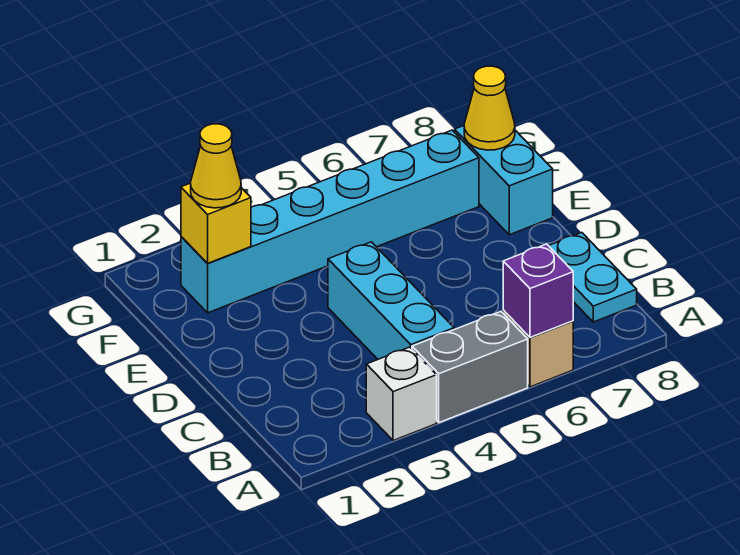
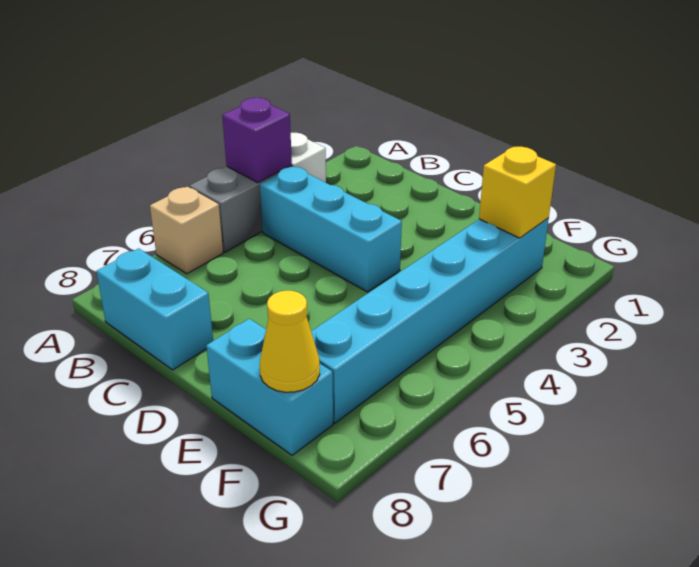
purple brick A6 level 2 -> purple brick A4 level 2
cyan plate B8:C8 level 1 -> cyan brick B8:C8 level 1
yellow cone F2 level 3 -> none

